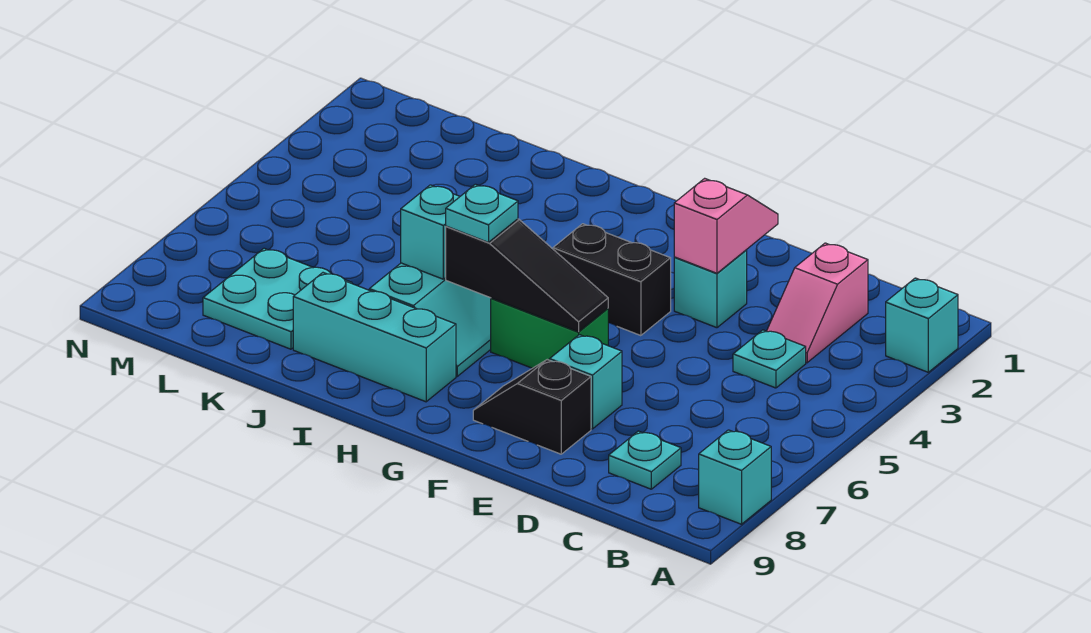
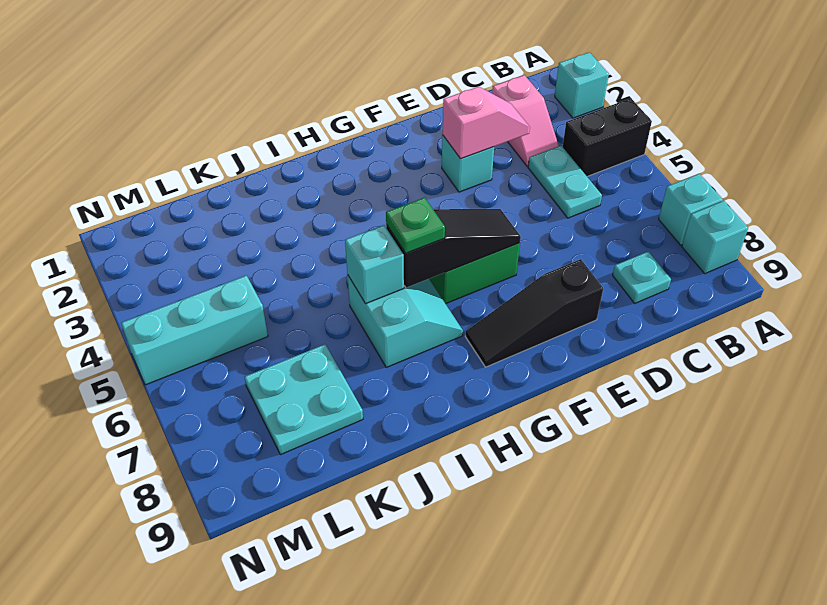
cyan plate C4 level 1 -> cyan plate C4:C5 level 1
pink slope E2:E3 level 2 top 3 -> pink slope D3:E3 level 2 top E
cyan brick E7 level 1 -> cyan brick A7 level 1
black slope E8:F8 level 1 top E -> black slope E8:G8 level 1 top E
black brick F4:G4 level 1 -> black brick A4:B4 level 1
cyan plate H6 level 3 -> green plate H6 level 3
cyan brick H8:J8 level 1 -> cyan brick L5:N5 level 1

